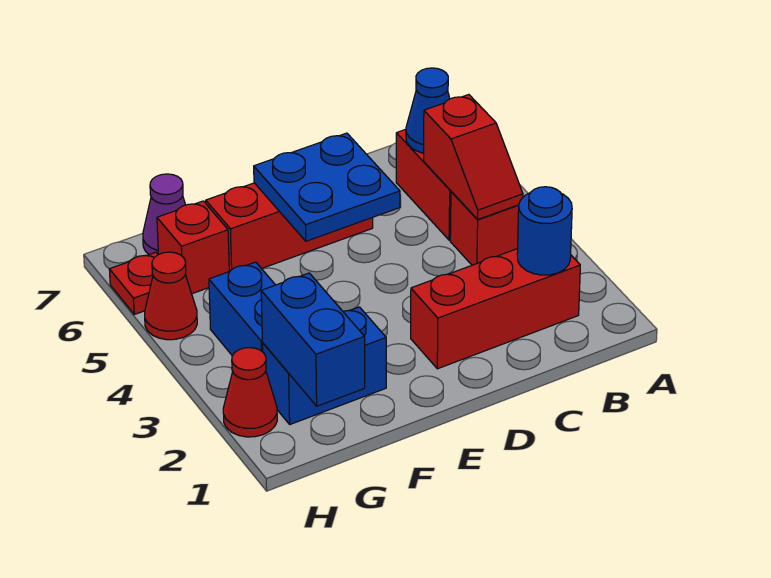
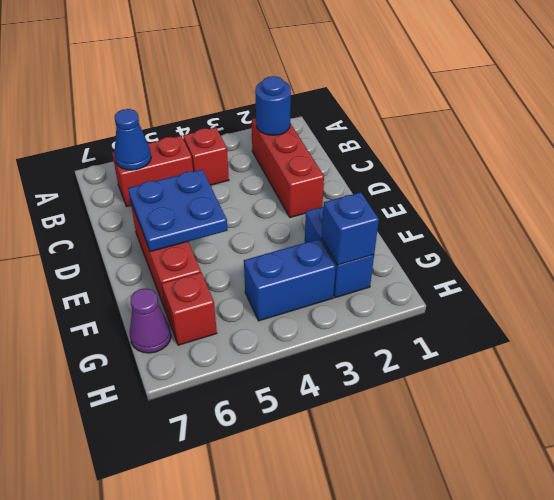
red slope B4:B5 level 2 top 5 -> none
blue brick G1:G2 level 2 -> blue brick G2 level 2
red cone H2 level 1 -> none
red cone H5 level 1 -> none
red plate H6 level 1 -> none

